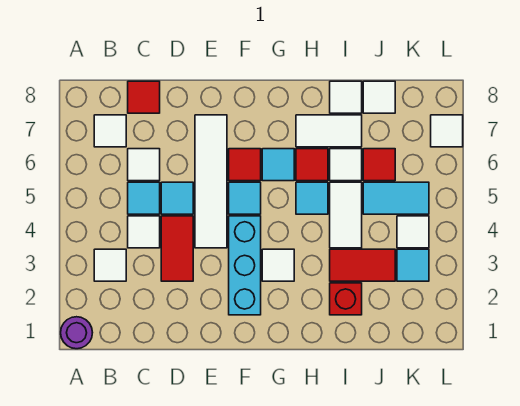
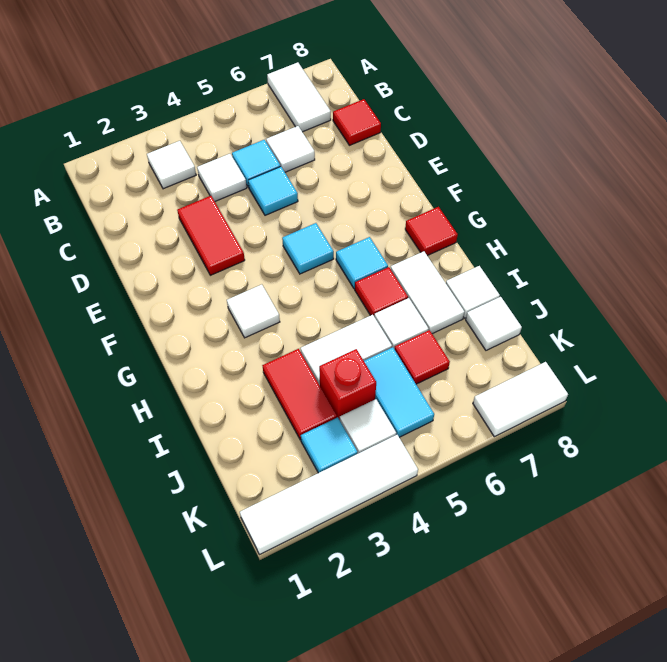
purple round brick A1 level 1 -> none
white tile B7 level 1 -> white tile A7:B7 level 1
red tile D3:D4 level 1 -> red tile D3:E3 level 1
white tile E4:E7 level 1 -> white tile L1:L4 level 1
cyan brick F2:F4 level 1 -> none
red tile F6 level 1 -> red tile G8 level 1
cyan tile H5 level 1 -> none
red brick I2 level 1 -> red brick J4 level 1
white tile L7 level 1 -> white tile L7:L8 level 1

